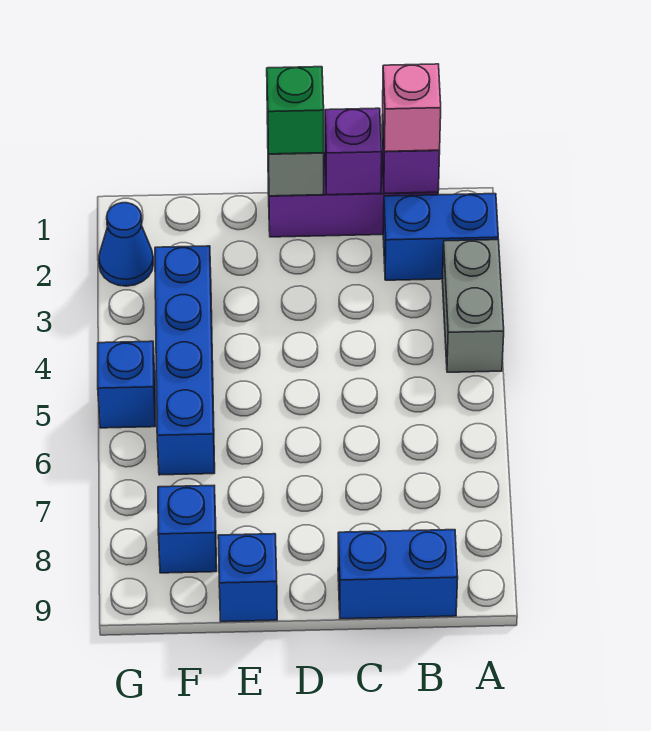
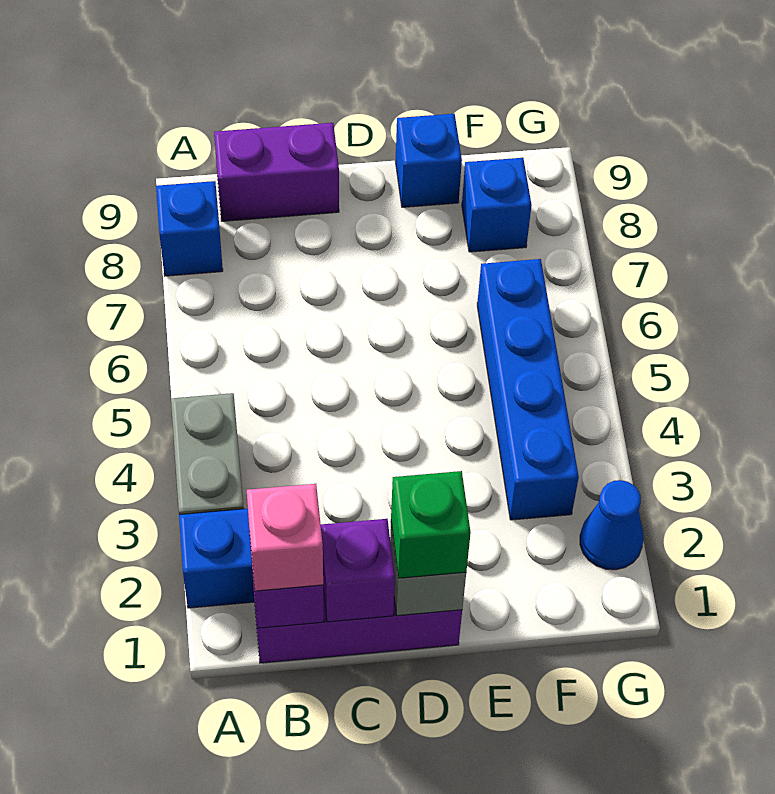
blue brick B9:C9 level 1 -> purple brick B9:C9 level 1
blue brick G5 level 1 -> blue brick A8 level 1

